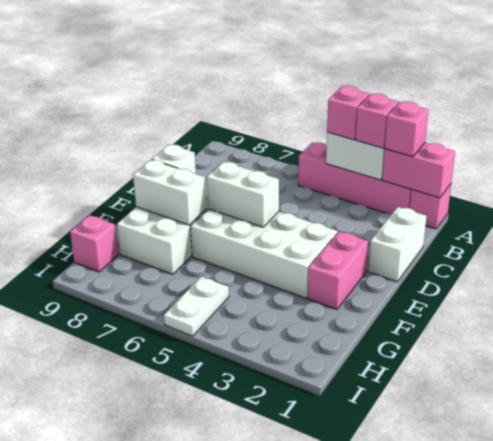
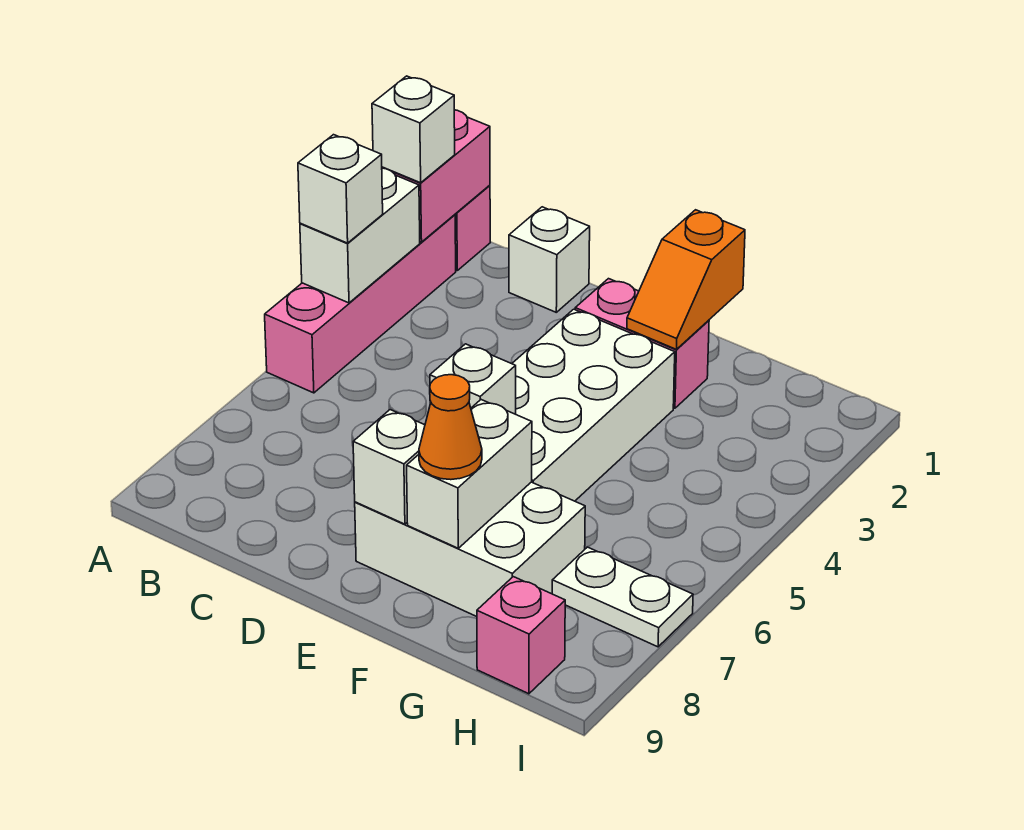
pink brick A2 level 3 -> white brick A2 level 3
pink brick A3 level 3 -> none
pink brick A4 level 3 -> white brick A4 level 3
white brick C1:D1 level 1 -> white brick C1 level 1
white brick E5:E6 level 2 -> white brick E6 level 2
none -> orange slope F1:F2 level 2 top 1
none -> orange cone F8 level 3
white plate H5:I5 level 1 -> white plate H7:I7 level 1

